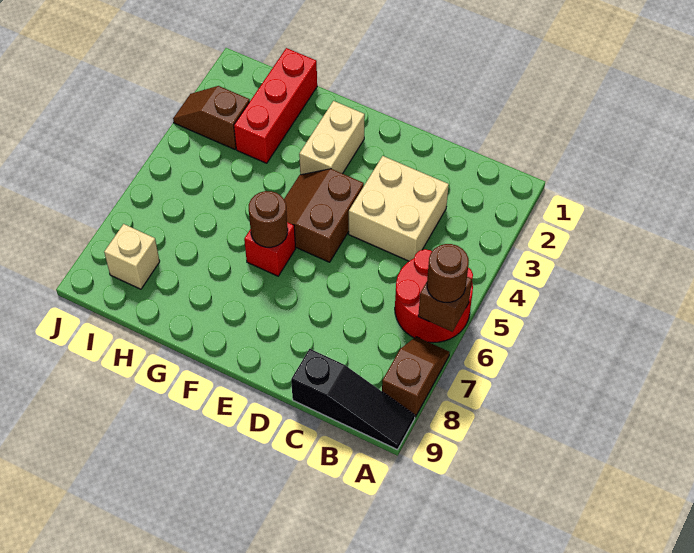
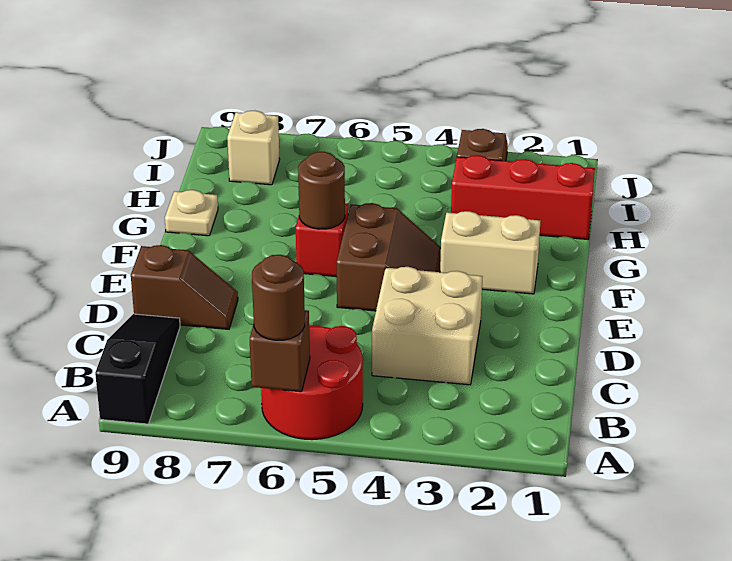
brown slope A7:A8 level 1 top 8 -> brown slope D8:D9 level 1 top 9
black slope A9:C9 level 1 top C -> black slope A9:C9 level 1 top A
brown slope E4:F5 level 1 top E -> brown slope E4:F5 level 1 top 5
none -> tan plate G9 level 1

